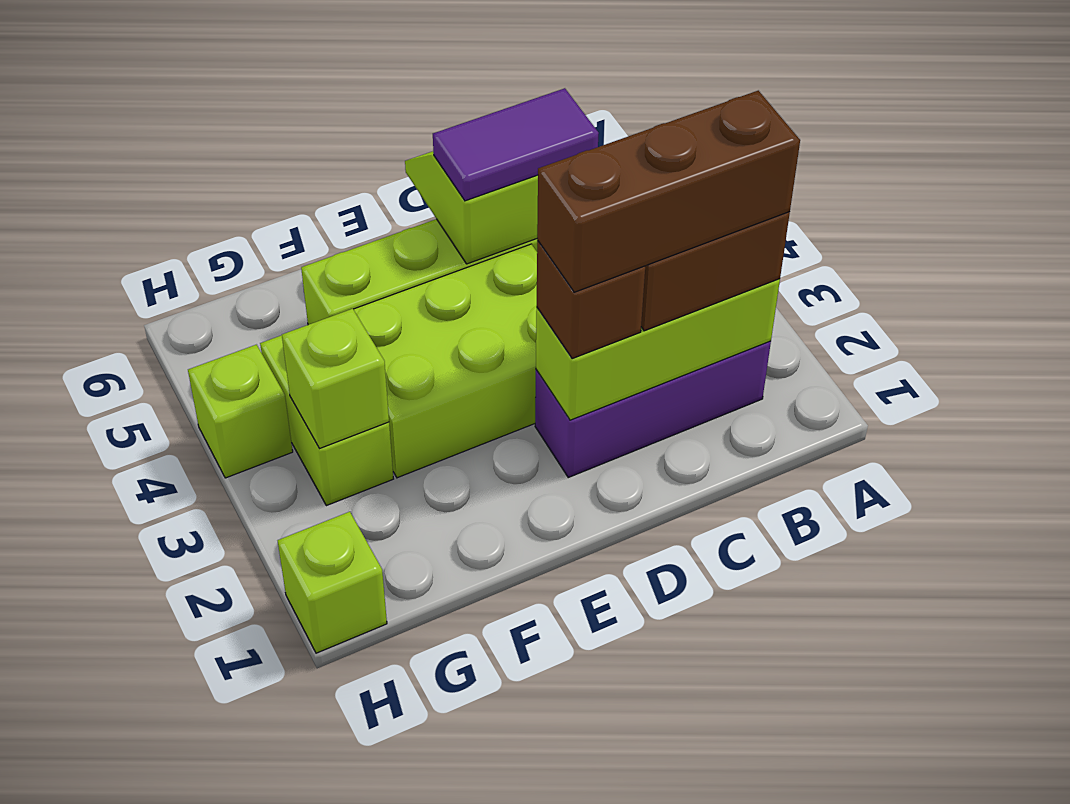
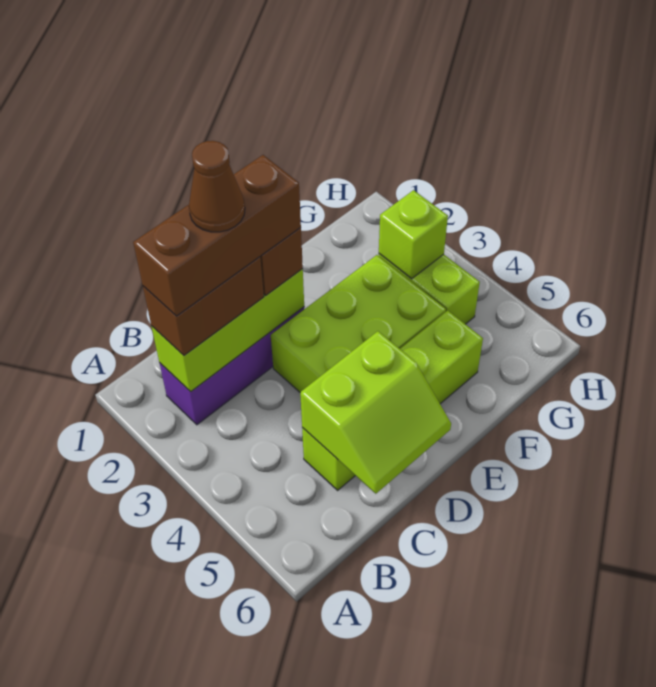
none -> brown cone C2 level 5
purple tile C5:D5 level 3 -> none
lime brick H1 level 1 -> none
lime brick H4 level 1 -> none

